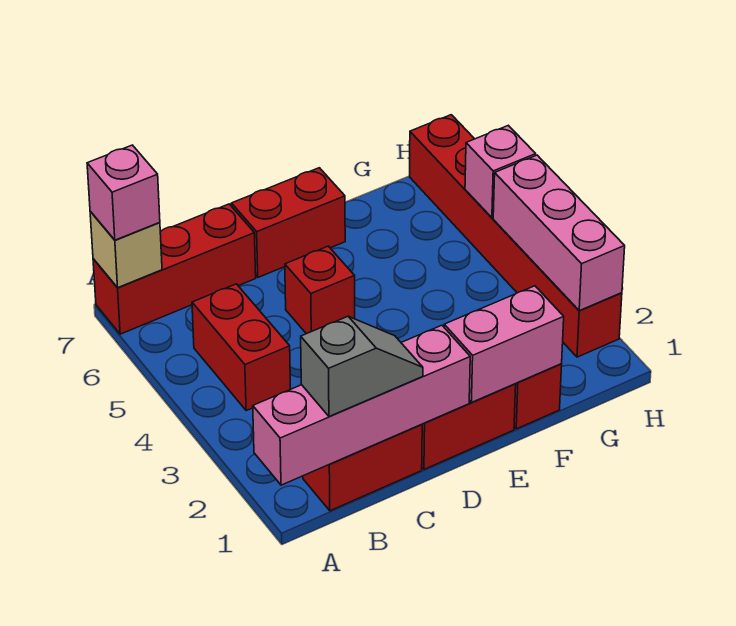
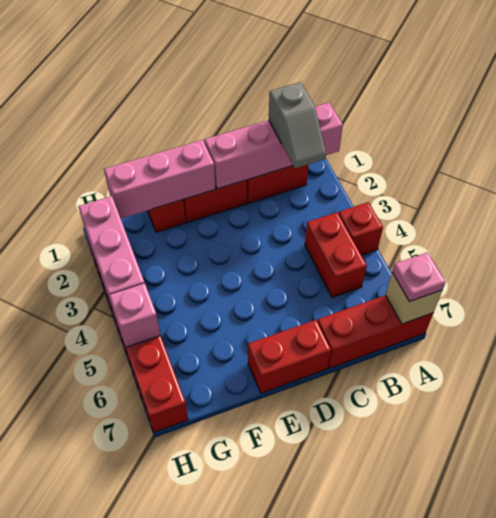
pink brick A7 level 3 -> pink plate A7 level 3
grey slope B1:C1 level 3 top B -> grey slope B1:B2 level 3 top 1
red brick D5 level 1 -> red brick A4 level 1
pink brick E1:F1 level 2 -> pink brick E1:G1 level 2

